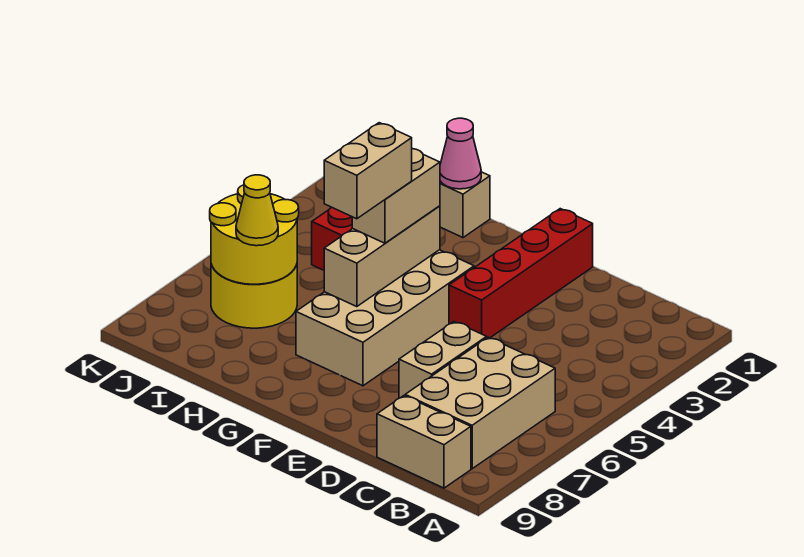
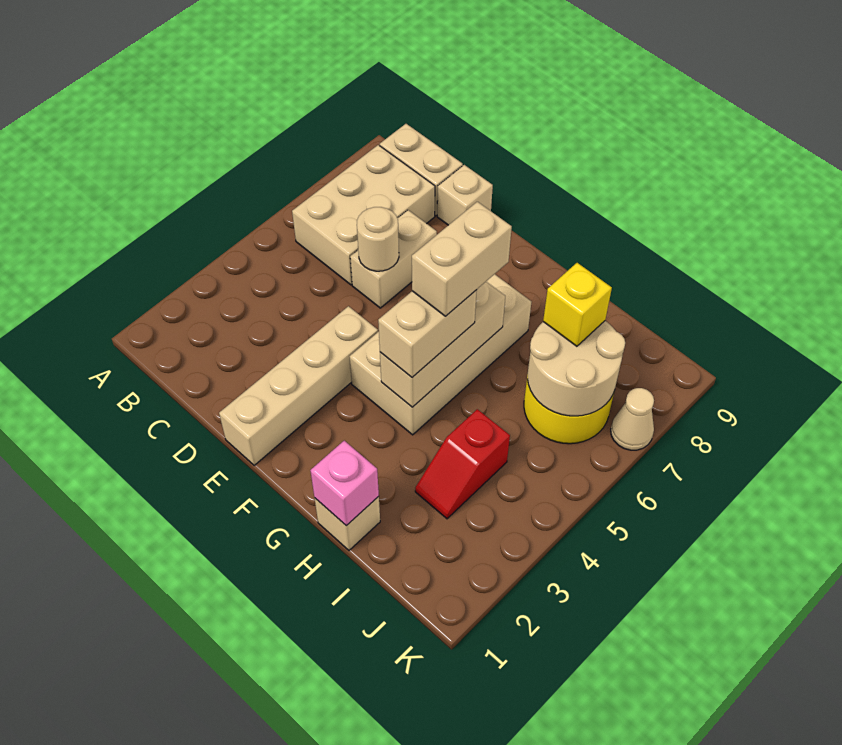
none -> tan round brick D6 level 2
none -> tan brick D9 level 1
red brick E1:E4 level 1 -> tan brick E1:E4 level 1
pink cone H1 level 2 -> pink brick H1 level 2
yellow round brick I6:J7 level 2 -> tan round brick I6:J7 level 2
yellow cone I7 level 3 -> yellow brick I7 level 3
none -> tan cone K7 level 1

